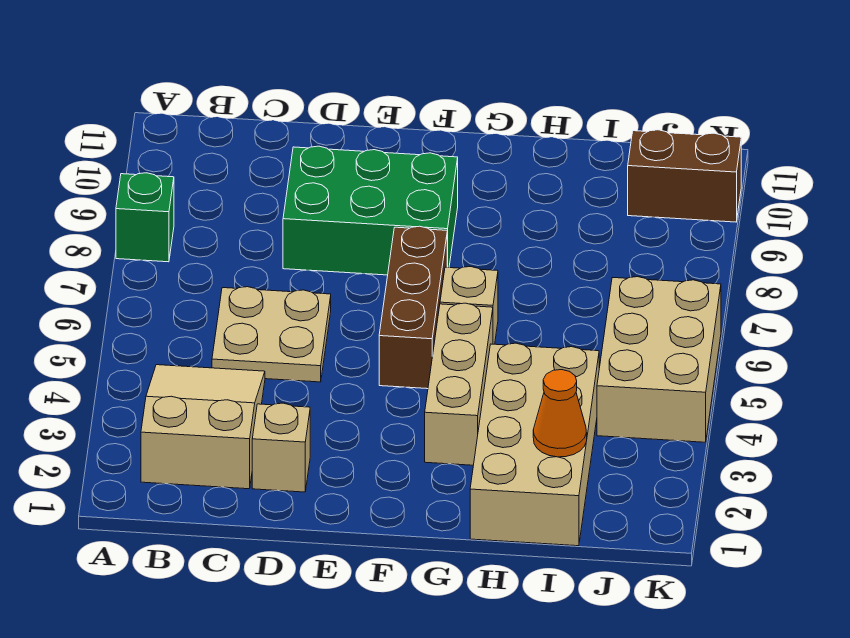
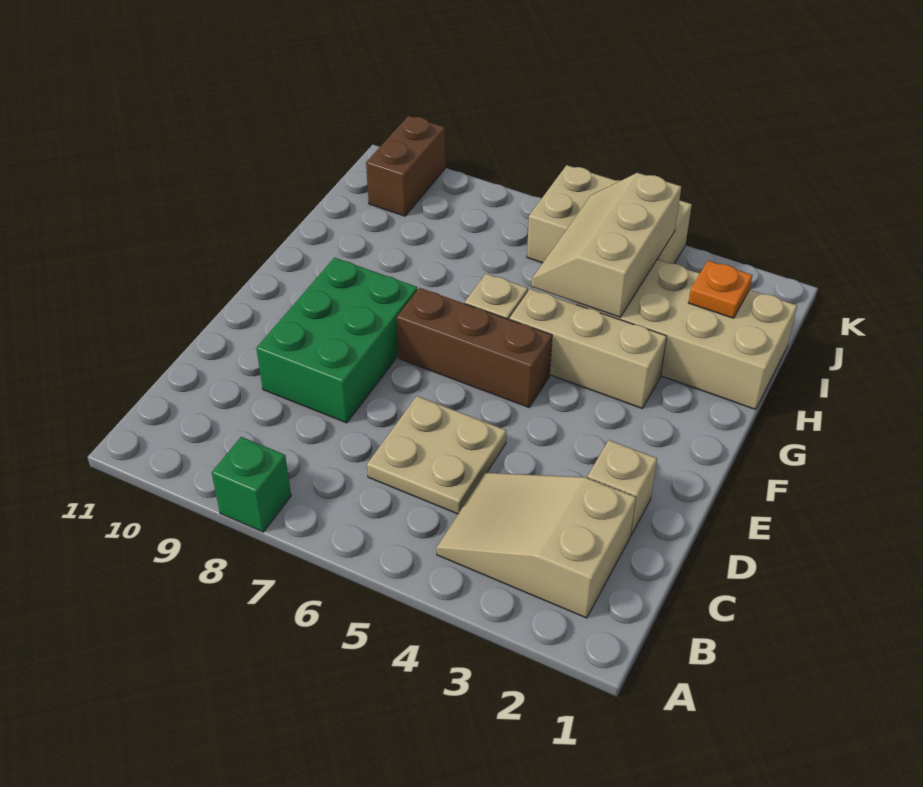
none -> tan slope H4:J5 level 2 top 4
orange cone I2 level 2 -> orange plate I2 level 2

